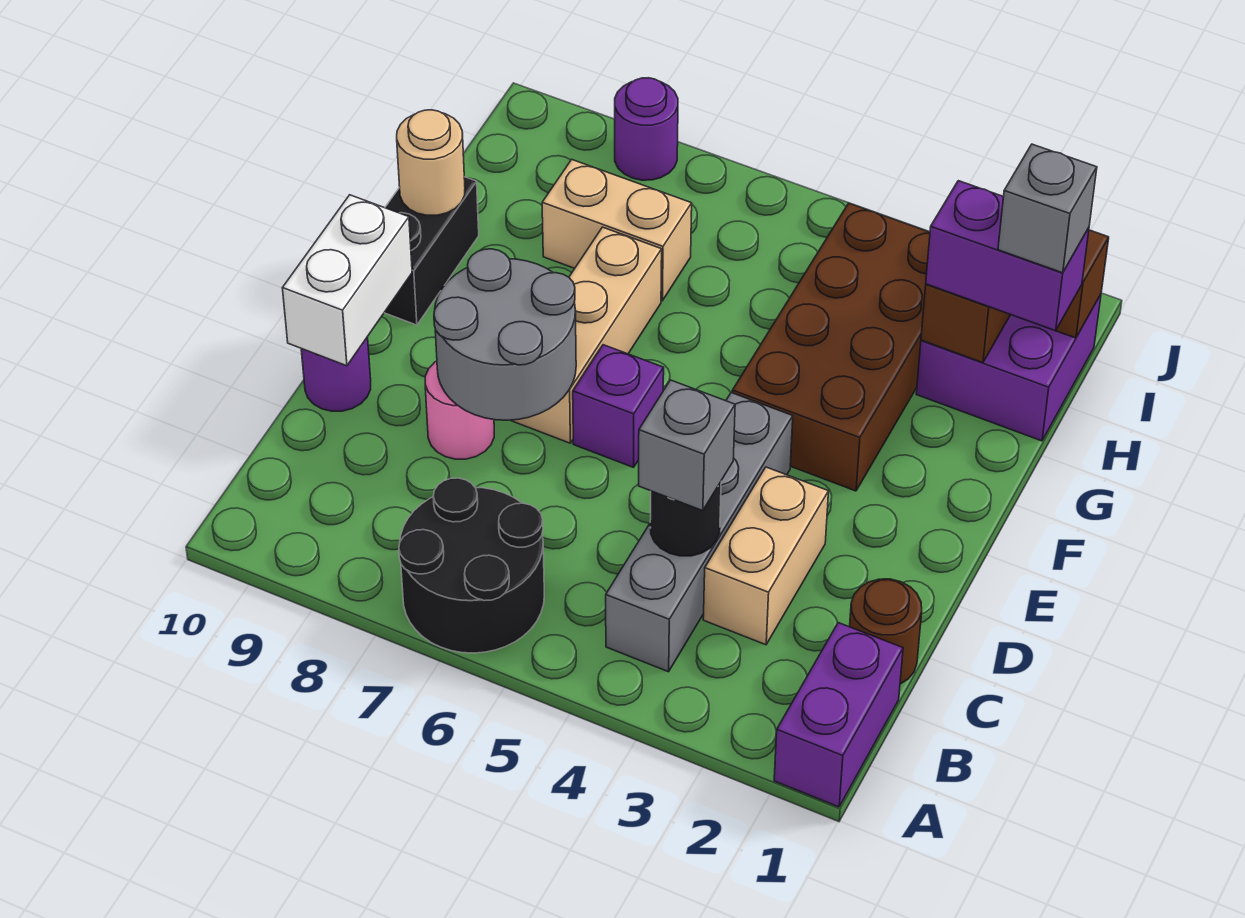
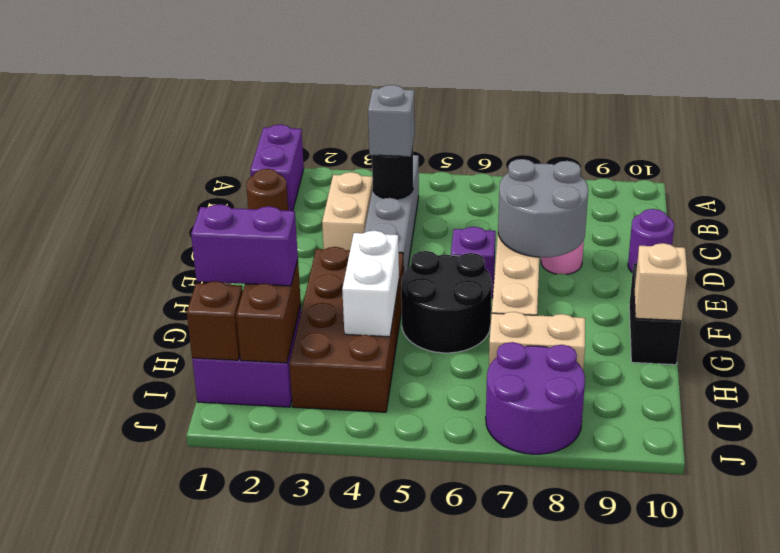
black round brick A6:B7 level 1 -> black round brick F5:G6 level 1
white brick D10:E10 level 2 -> white brick G4:H4 level 2
tan round brick G10 level 2 -> tan brick G10 level 2
grey brick H1 level 4 -> none
purple round brick J8 level 1 -> purple round brick I7:J8 level 1

